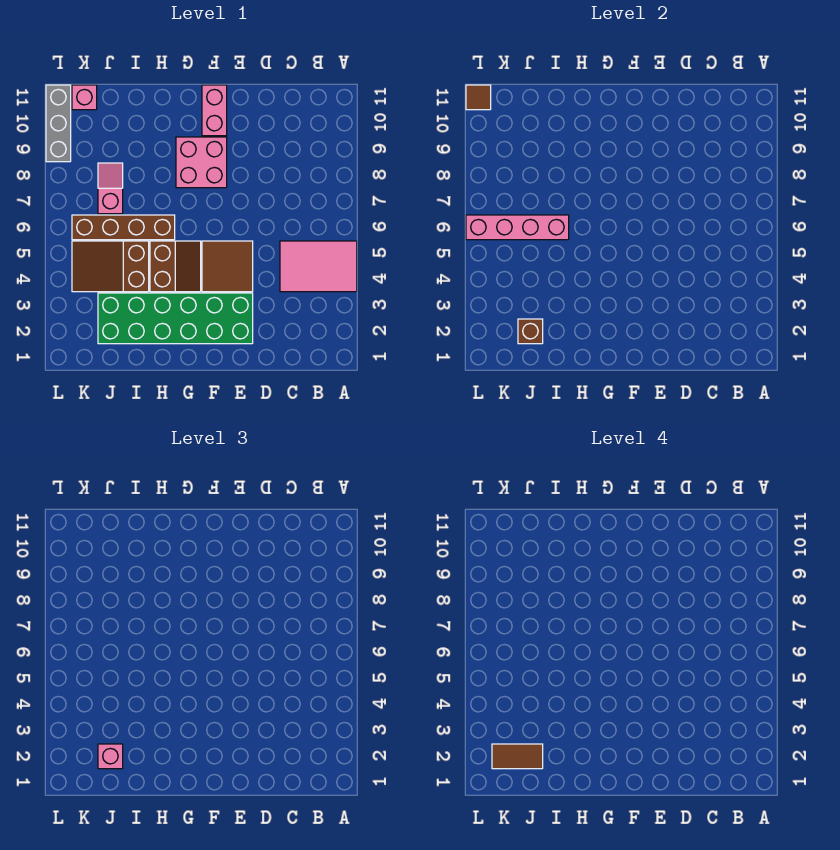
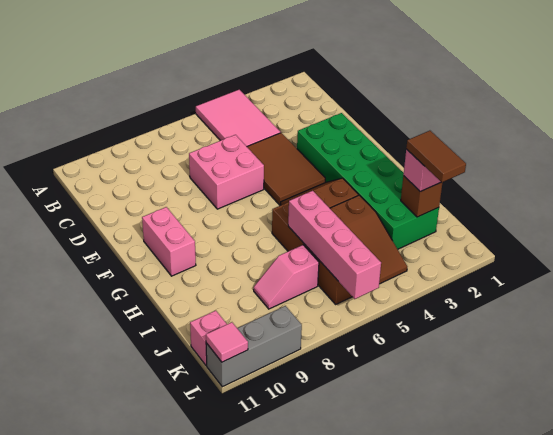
brown tile E4:F5 level 1 -> brown tile D4:F5 level 1
pink brick F8:G9 level 1 -> pink brick D6:E7 level 1
pink brick F10:F11 level 1 -> pink brick F10:G10 level 1
brown tile L11 level 2 -> pink tile L11 level 2

